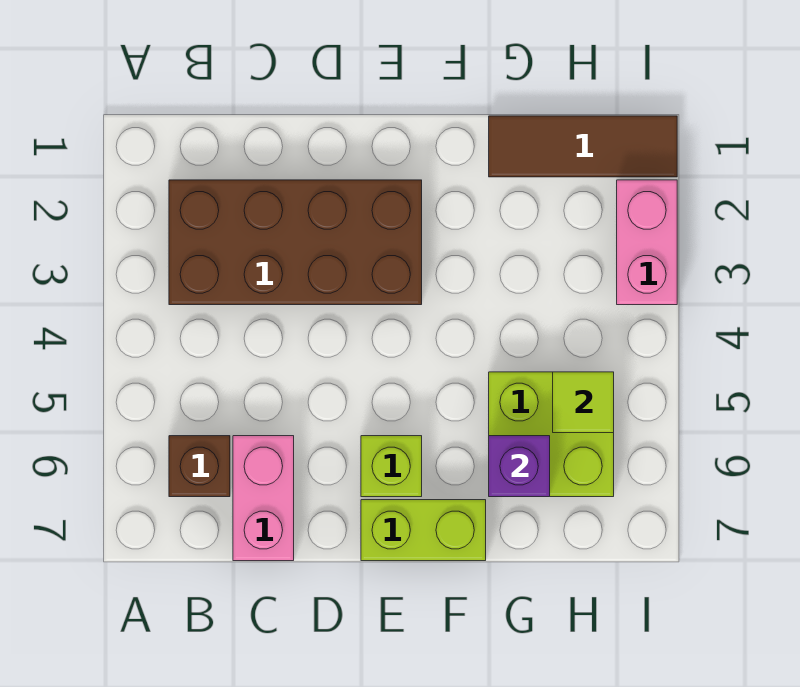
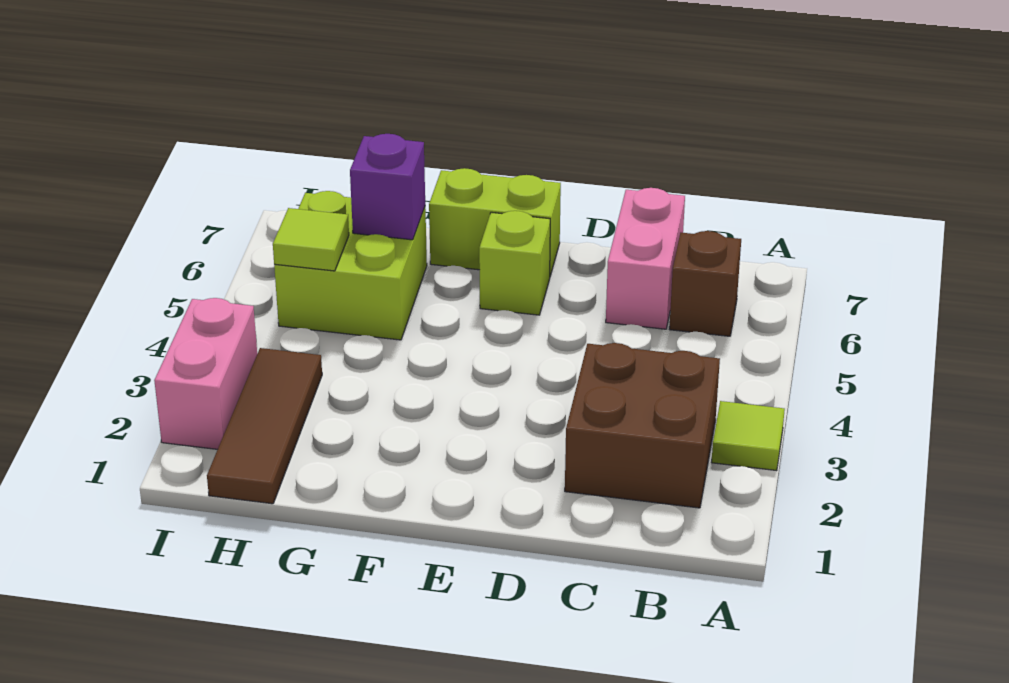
none -> lime tile A3 level 1
brown brick B2:E3 level 1 -> brown brick B2:C3 level 1
brown tile G1:I1 level 1 -> brown tile H1:H3 level 1

